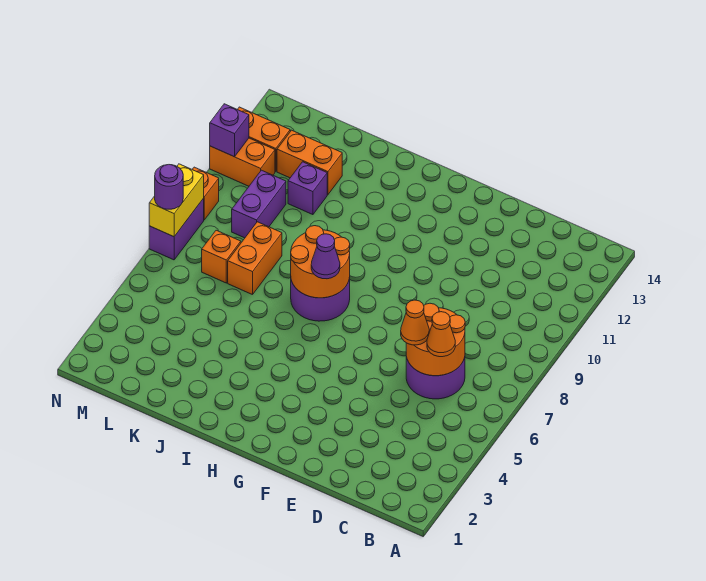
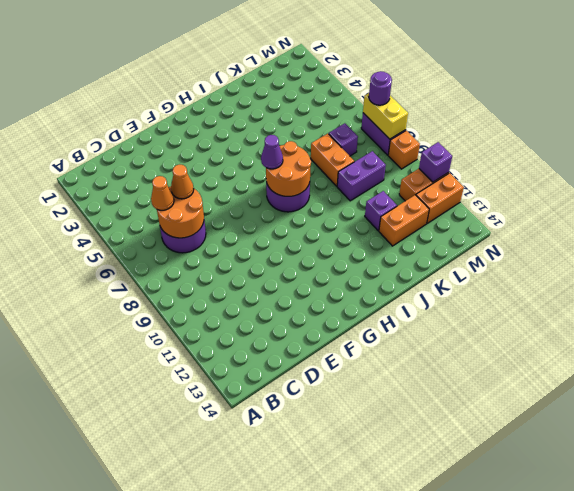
orange brick L7 level 1 -> purple brick L7 level 1
purple brick L9:L10 level 1 -> purple brick K9:L9 level 1

